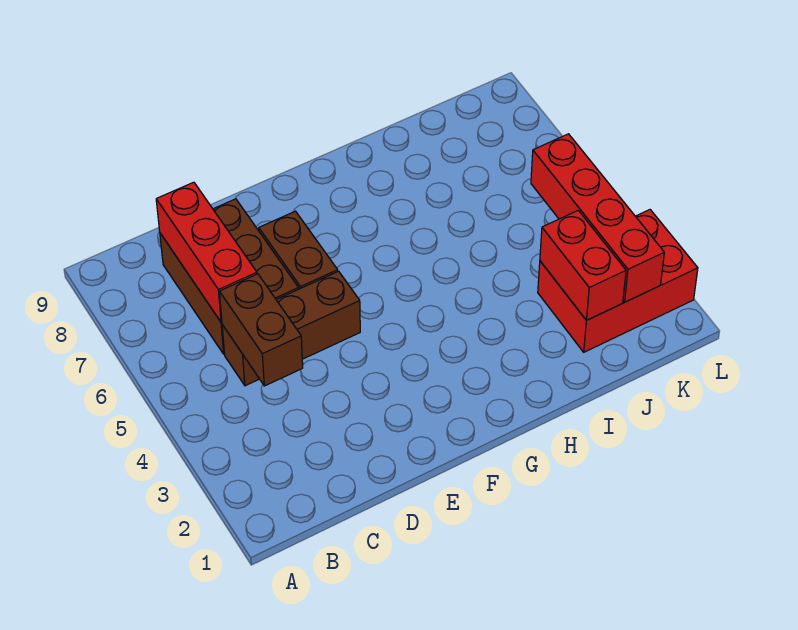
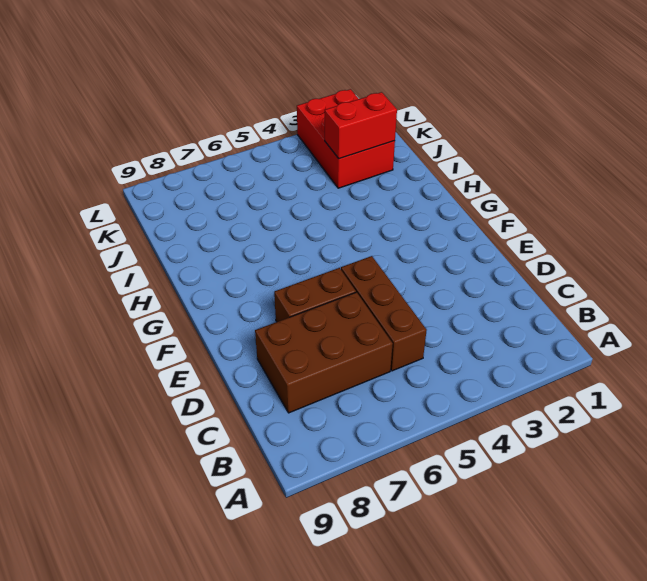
brown brick C4:C5 level 2 -> none
red brick C6:C8 level 2 -> none
red brick K2:K5 level 2 -> none

